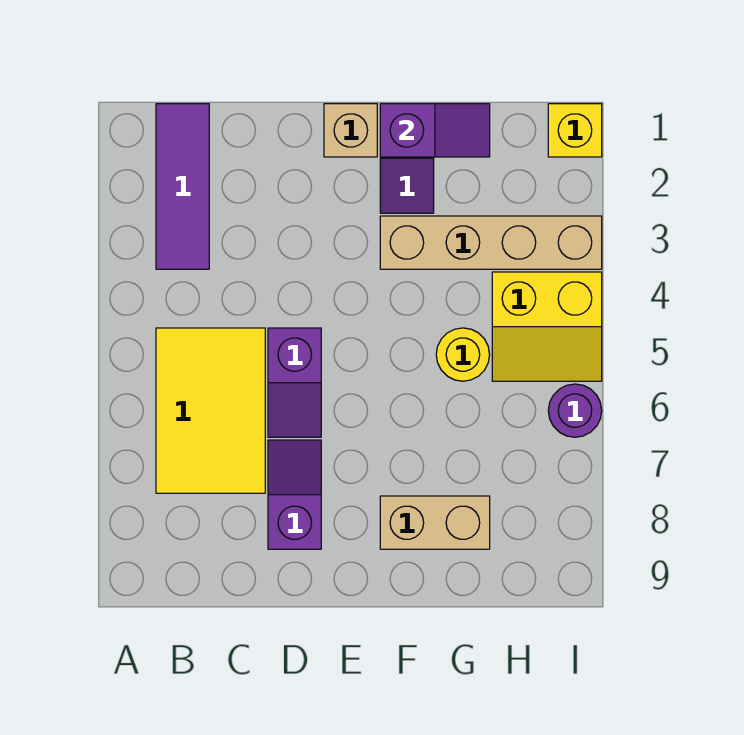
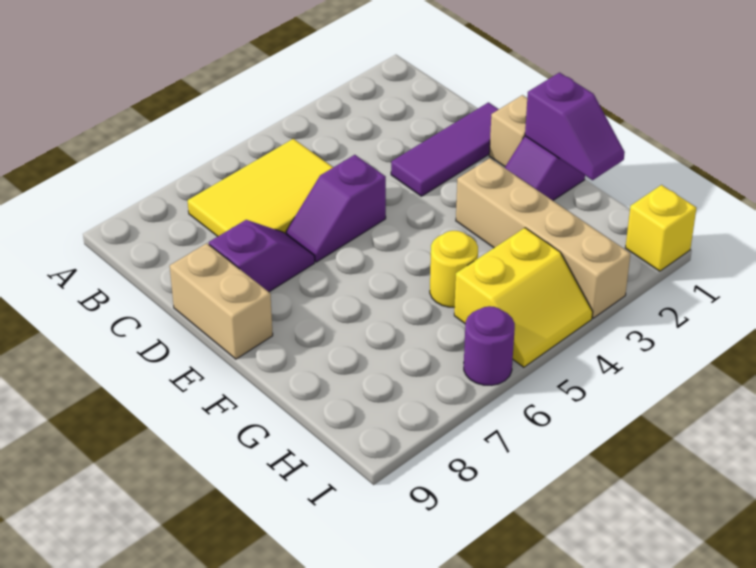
purple tile B1:B3 level 1 -> purple tile D1:D3 level 1
tan brick F8:G8 level 1 -> tan brick D9:E9 level 1
yellow slope H4:I5 level 1 top 4 -> yellow slope H4:I5 level 1 top H

